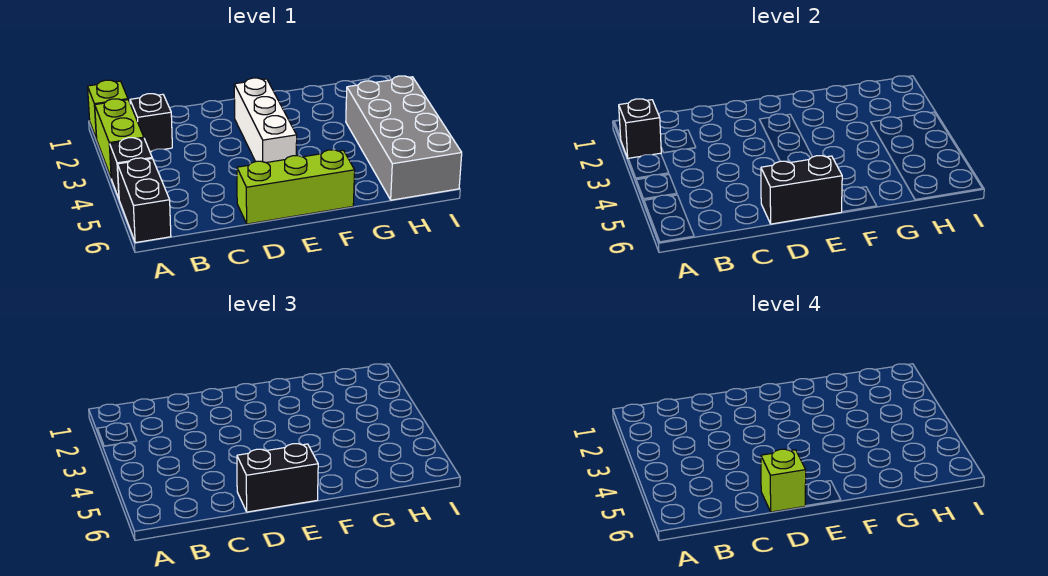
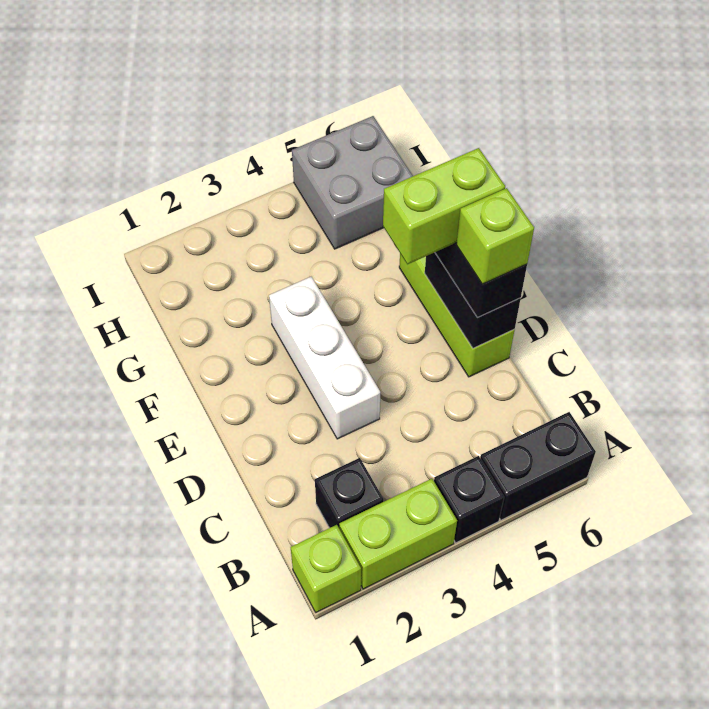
black brick A2 level 2 -> none
white brick E2:E4 level 1 -> white brick D3:F3 level 1
none -> lime brick E5:E6 level 4
grey brick H3:I6 level 1 -> grey brick H5:I6 level 1

